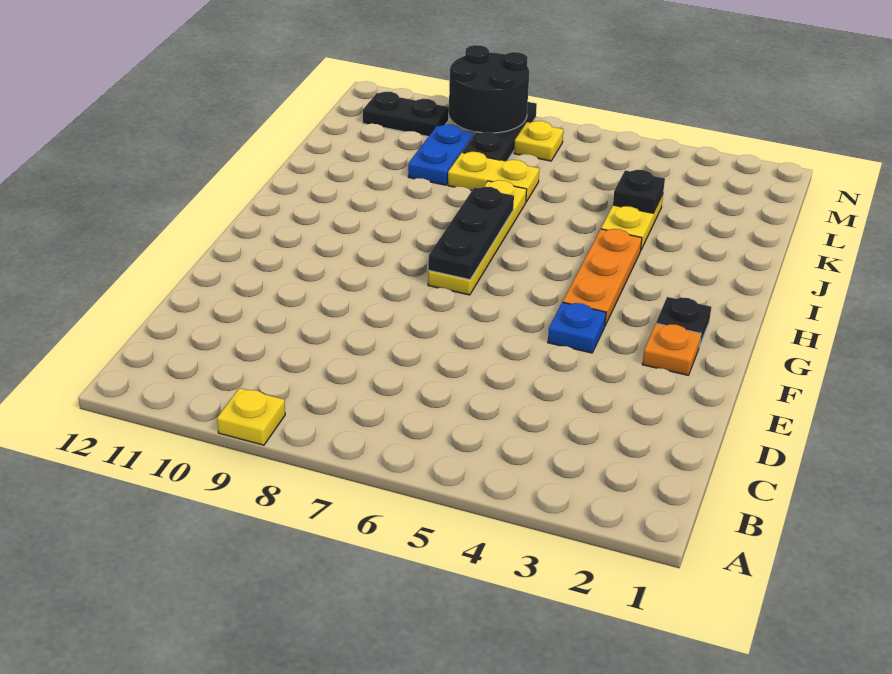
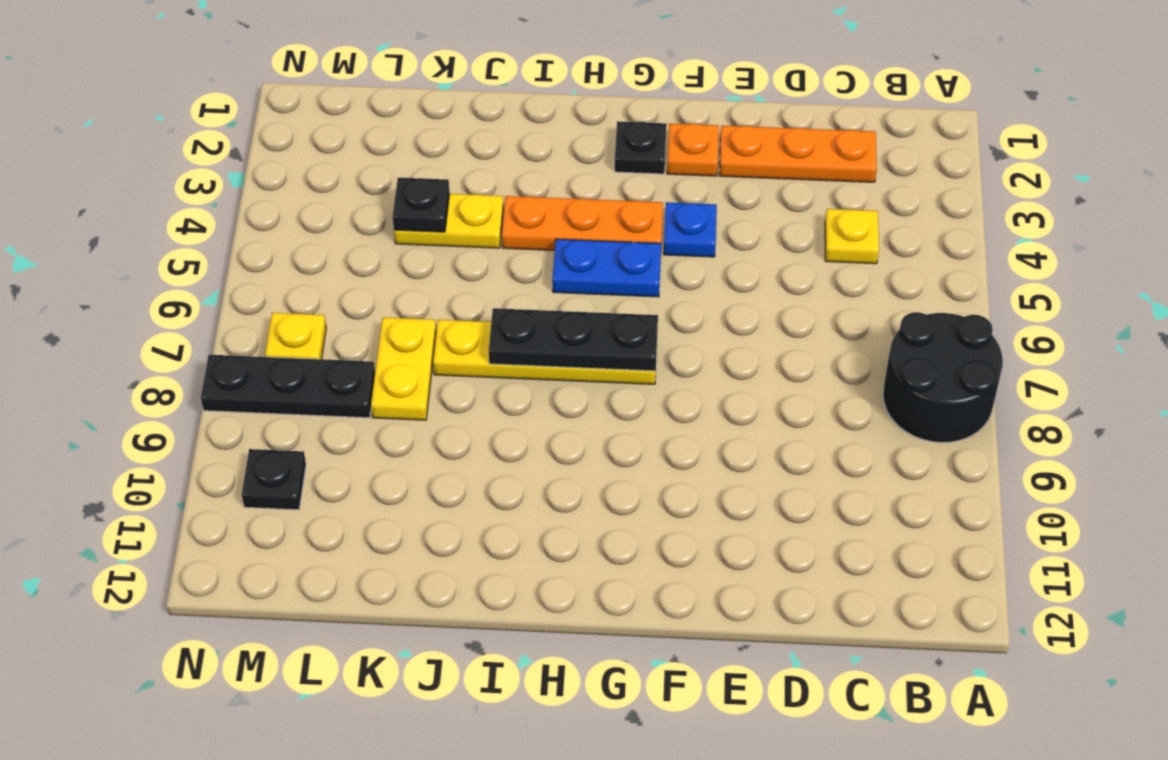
yellow plate A9 level 1 -> yellow plate C4 level 1
none -> orange plate C2:E2 level 1
blue plate K9:L9 level 1 -> blue plate G5:H5 level 1
black round brick M8:N9 level 2 -> black round brick A7:B8 level 1
black plate M10:M11 level 1 -> black plate M10 level 1

